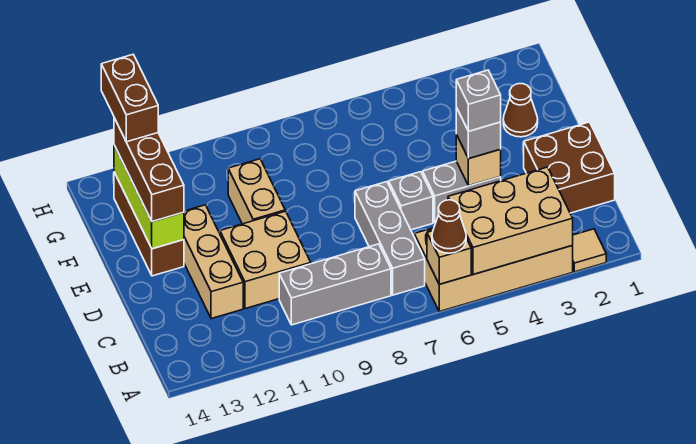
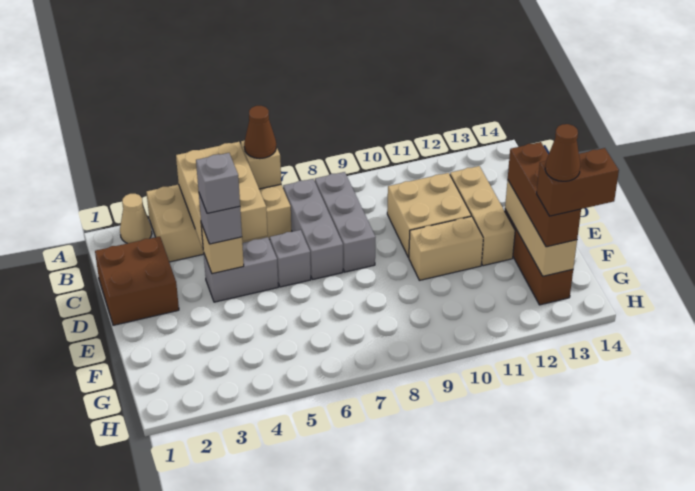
tan tile A2 level 1 -> tan cone A2 level 1
tan brick A3:B5 level 2 -> tan brick A4:C5 level 2
grey brick B8:B10 level 1 -> grey brick B8:D8 level 1
tan brick E10:F10 level 1 -> tan brick E10:E11 level 1
lime brick E13:G13 level 2 -> tan brick E13:G13 level 2
brown cone F2 level 1 -> brown cone G13 level 5
brown brick G13:H13 level 4 -> brown brick G13:G14 level 4

